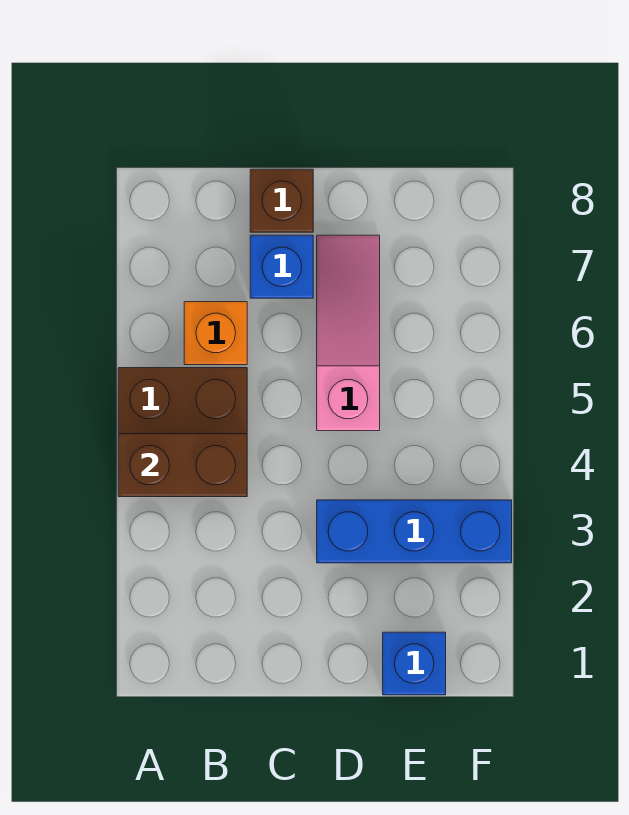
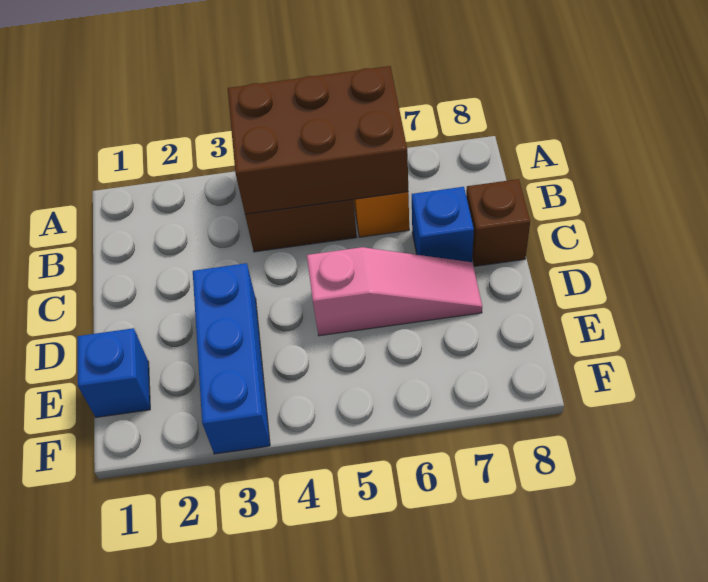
brown brick A4:B4 level 2 -> brown brick A4:B6 level 2

